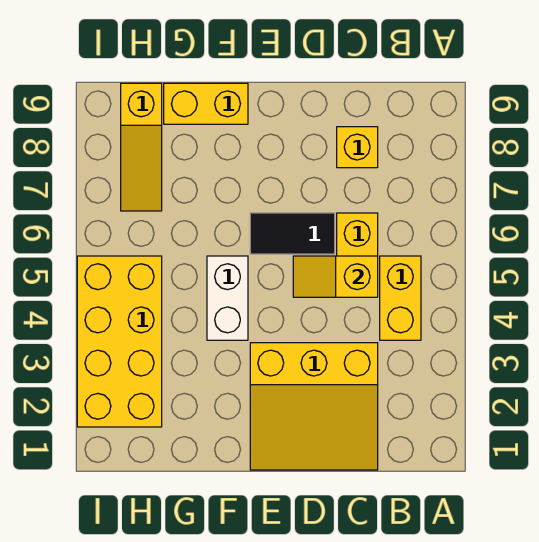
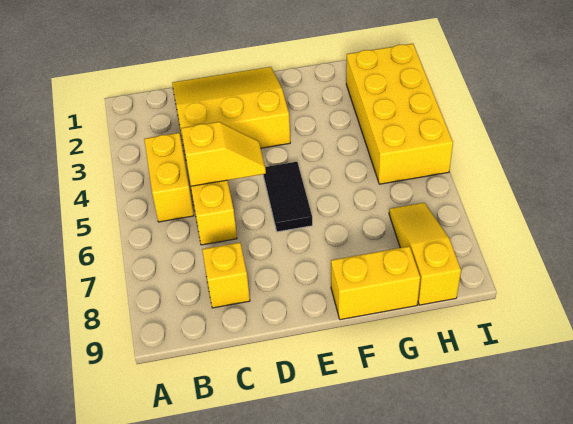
black tile D6:E6 level 1 -> black tile E5:E6 level 1
white brick F4:F5 level 1 -> none

